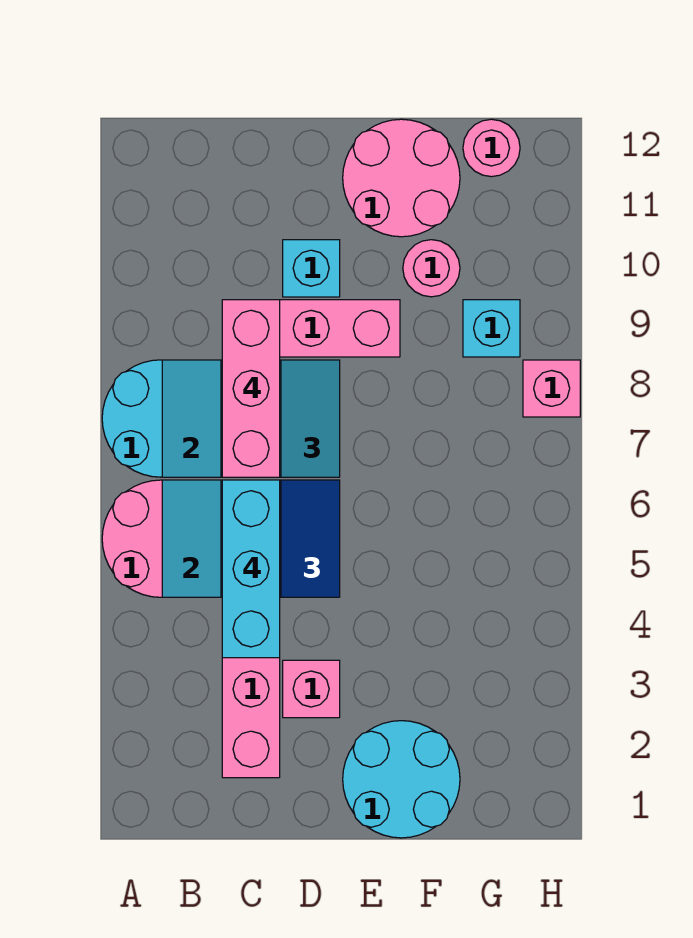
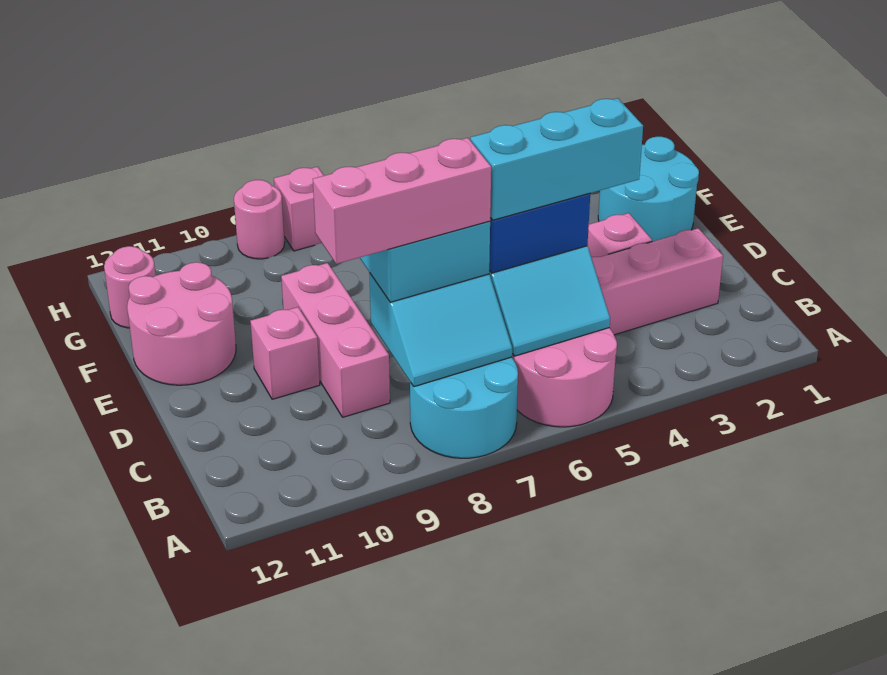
cyan brick D10 level 1 -> pink brick D10 level 1
pink round brick F10 level 1 -> pink round brick H9 level 1
cyan brick G9 level 1 -> none

